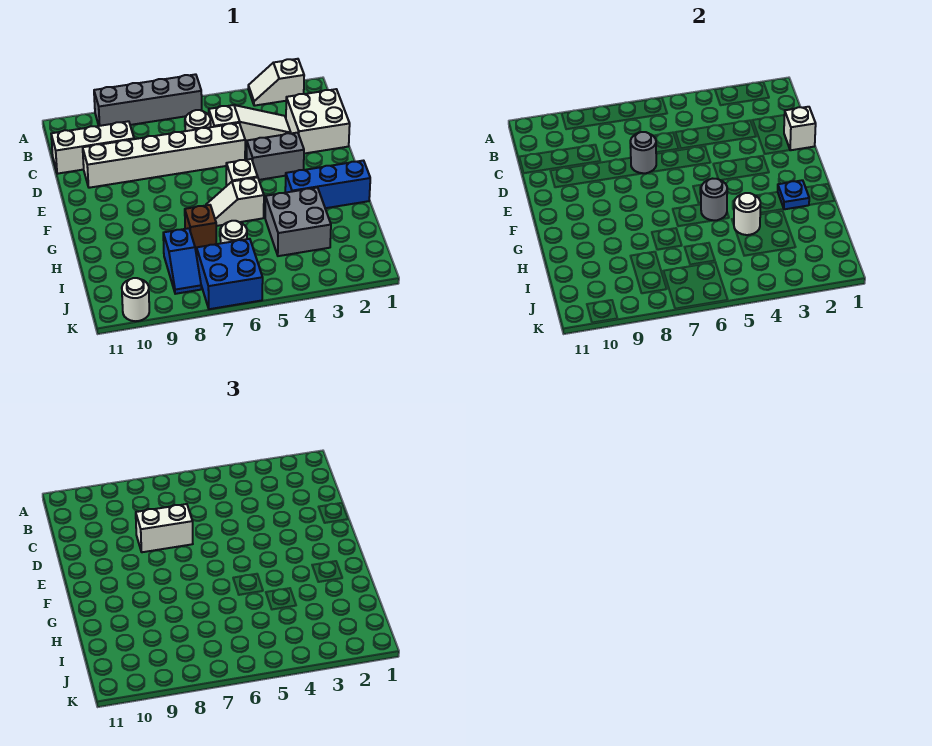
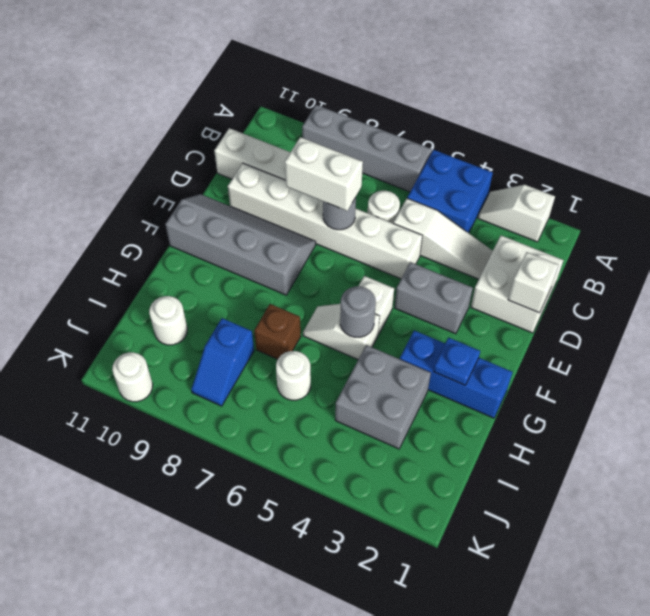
none -> grey slope E8:F11 level 1 top F
white round brick H4 level 2 -> white round brick I10 level 1
blue brick J6:K7 level 1 -> blue brick A4:B5 level 1

